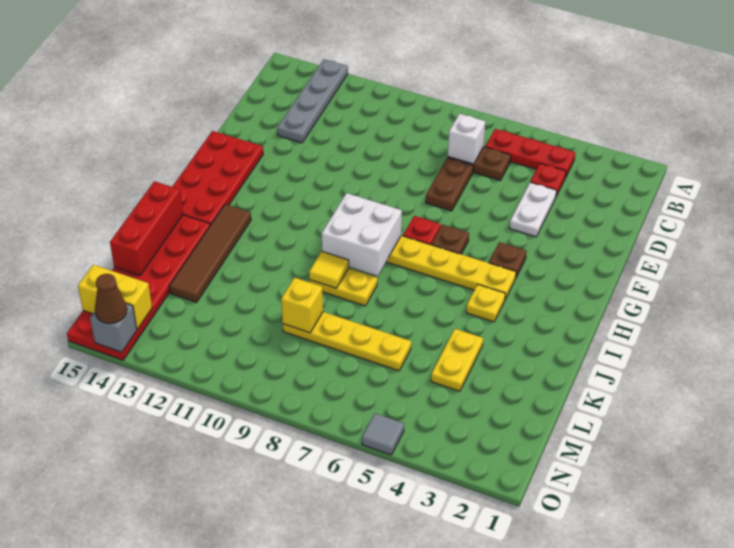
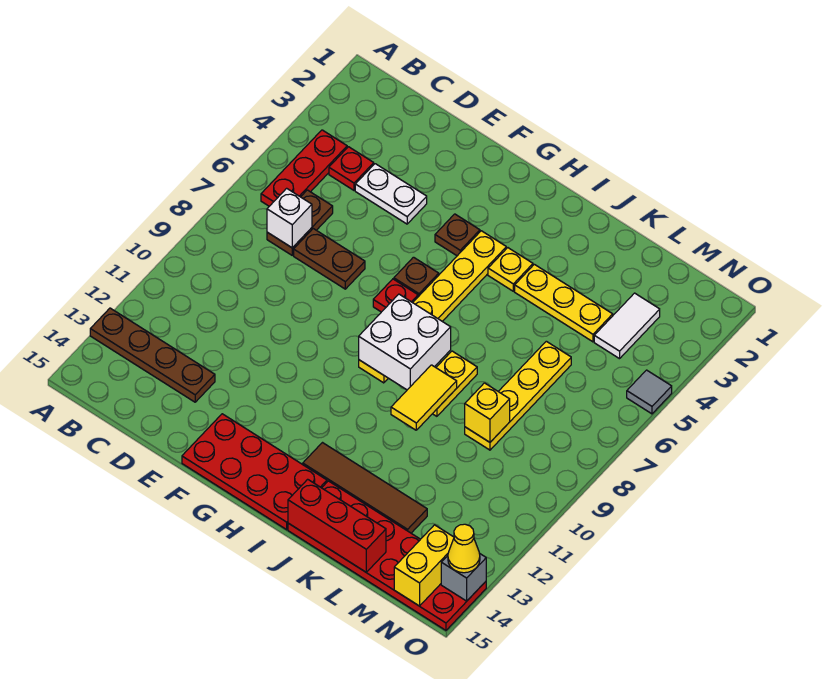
grey plate A13:D13 level 1 -> brown plate A13:D13 level 1
yellow tile J9 level 2 -> yellow tile J9:J10 level 2
yellow plate K4:L4 level 1 -> yellow plate J4:L4 level 1
none -> white tile M3:M4 level 1
brown cone O14 level 3 -> yellow cone O14 level 3

